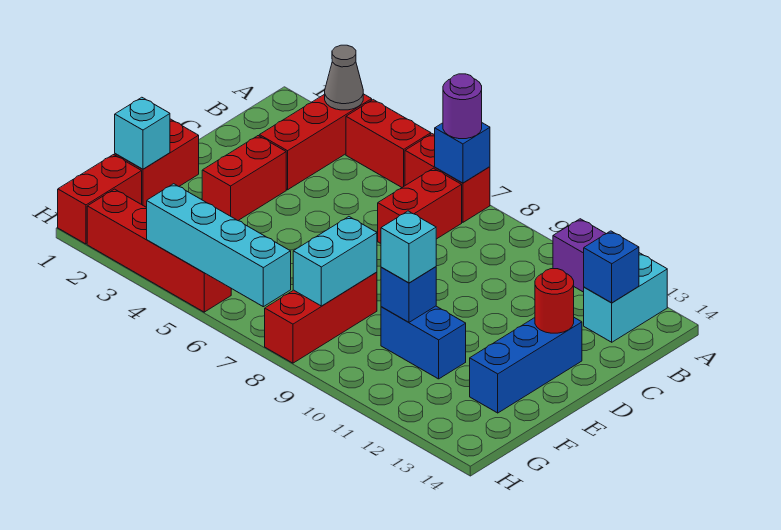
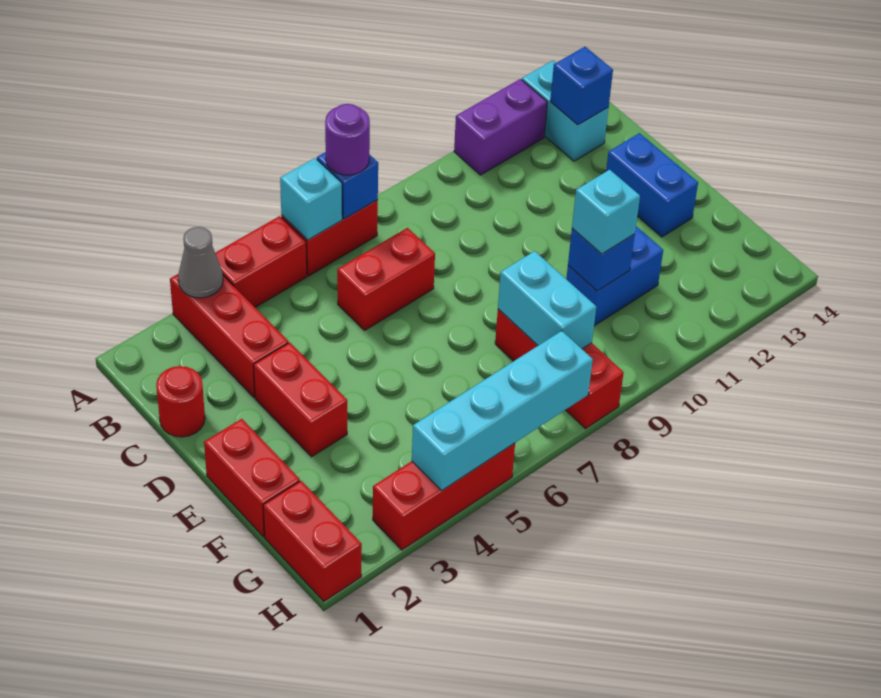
red brick B7:C7 level 1 -> red brick C6:C7 level 1
blue brick D13:F13 level 1 -> blue brick D13:E13 level 1
red round brick D13 level 2 -> red round brick C1 level 1
cyan brick F1 level 2 -> cyan brick A6 level 2
red brick H2:H5 level 1 -> red brick H3:H5 level 1

